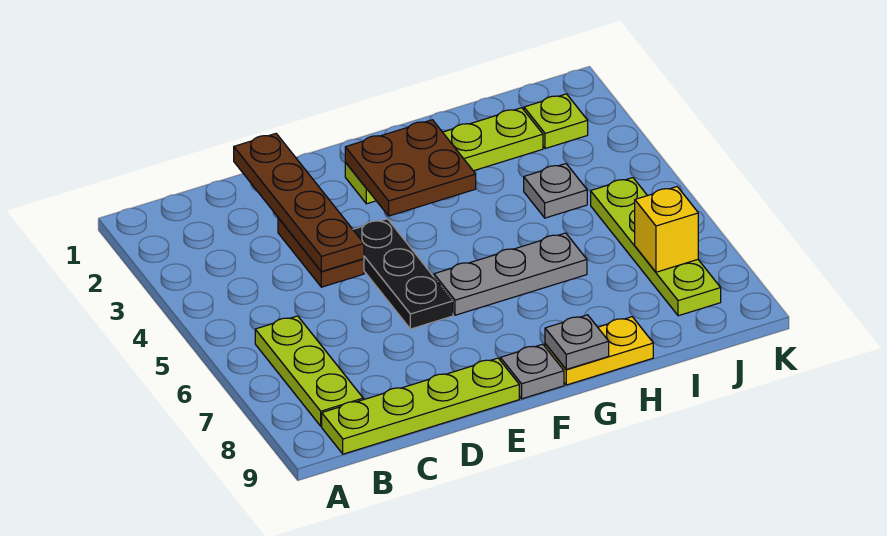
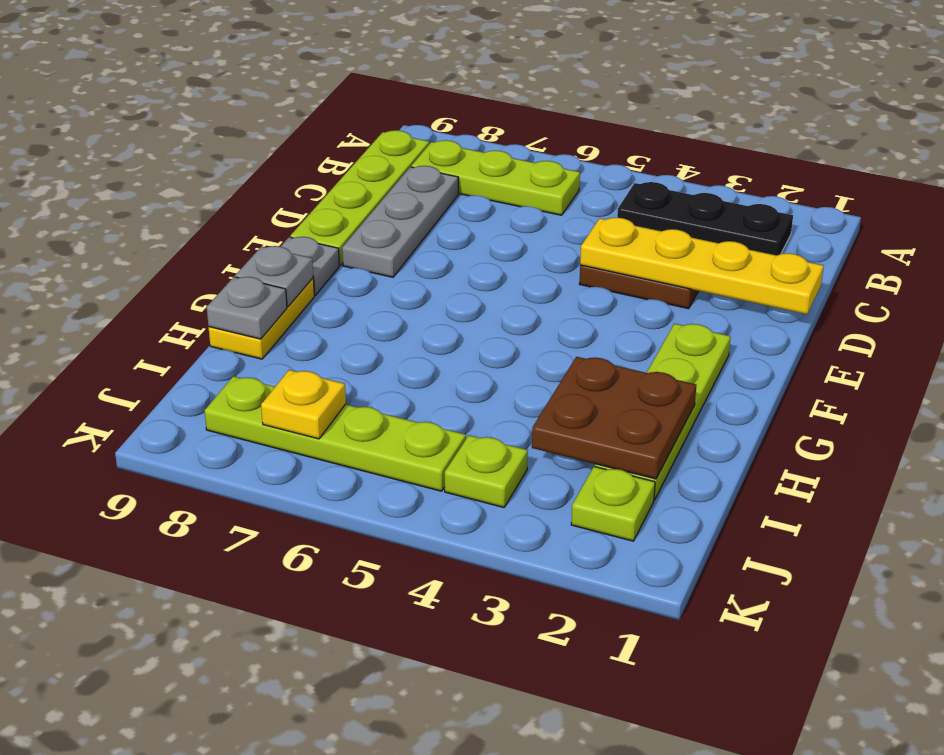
brown plate D1:D4 level 2 -> yellow plate D1:D4 level 2
black plate E4:E6 level 1 -> black plate B2:B4 level 1
brown plate F2:G3 level 2 -> brown plate H2:I3 level 2
grey plate F6:H6 level 1 -> grey plate C8:E8 level 1
grey plate I4 level 1 -> grey plate H9 level 2
none -> lime plate J4 level 1
yellow brick J7 level 2 -> yellow plate J7 level 2

